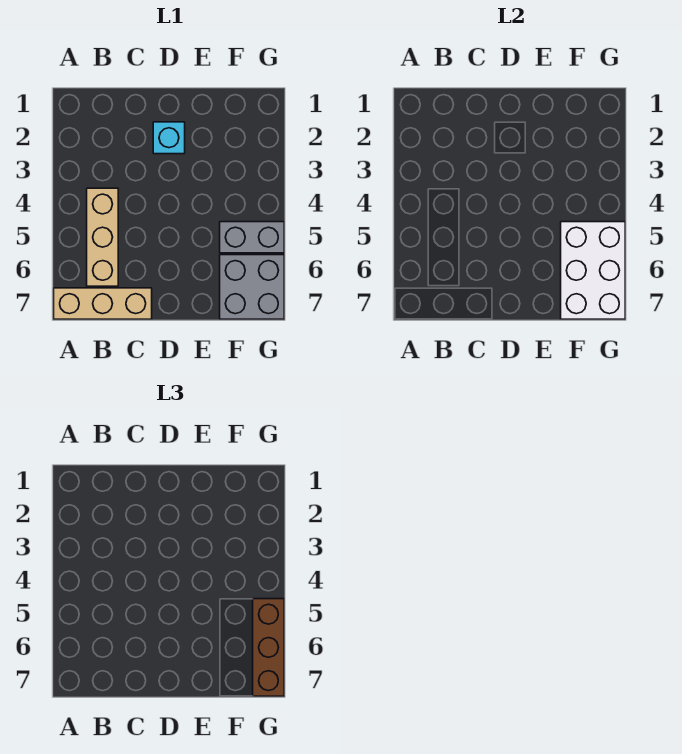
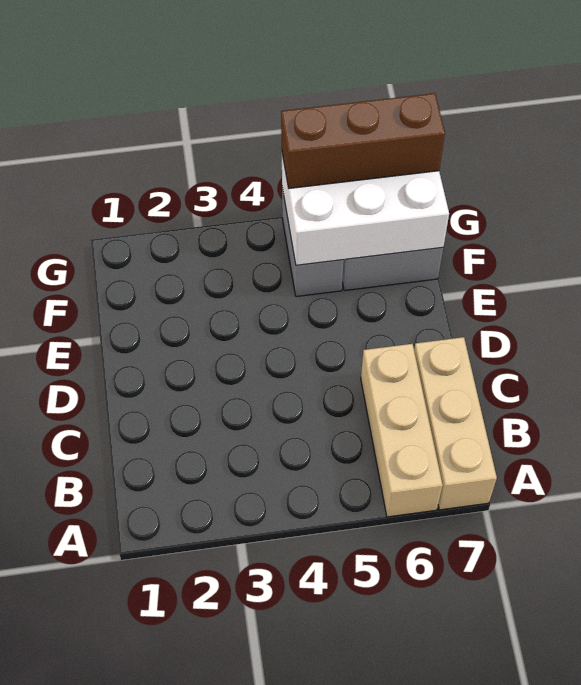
tan brick B4:B6 level 1 -> tan brick A6:C6 level 1
cyan brick D2 level 1 -> none

